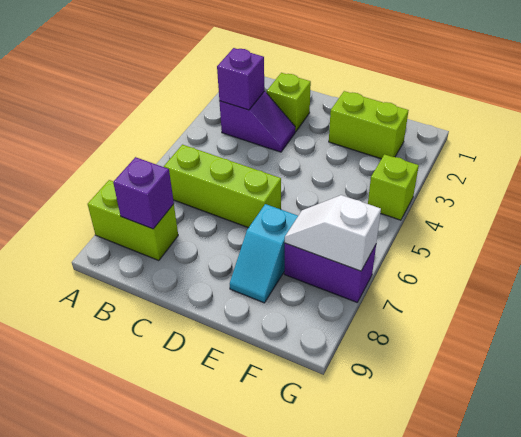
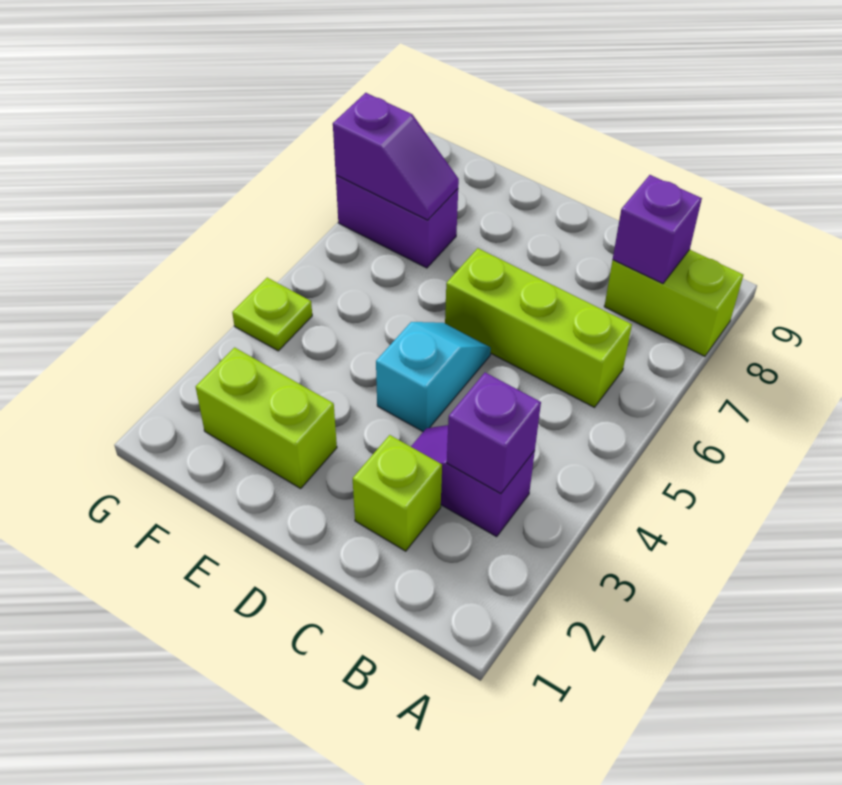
cyan slope E7:E8 level 1 top 7 -> cyan slope D4:D5 level 1 top 4
white slope F7:G7 level 2 top G -> purple slope F7:G7 level 2 top G
lime brick G4 level 1 -> lime plate G4 level 1

